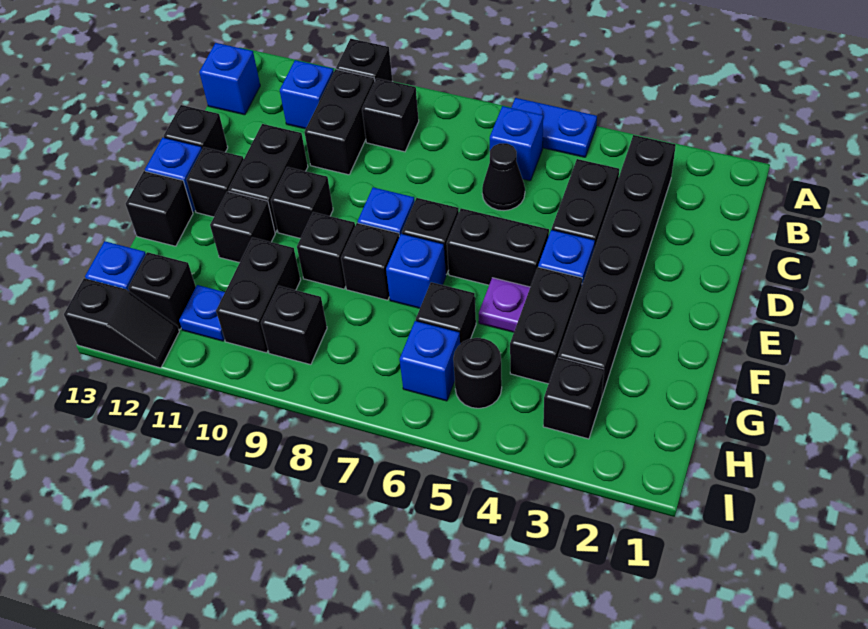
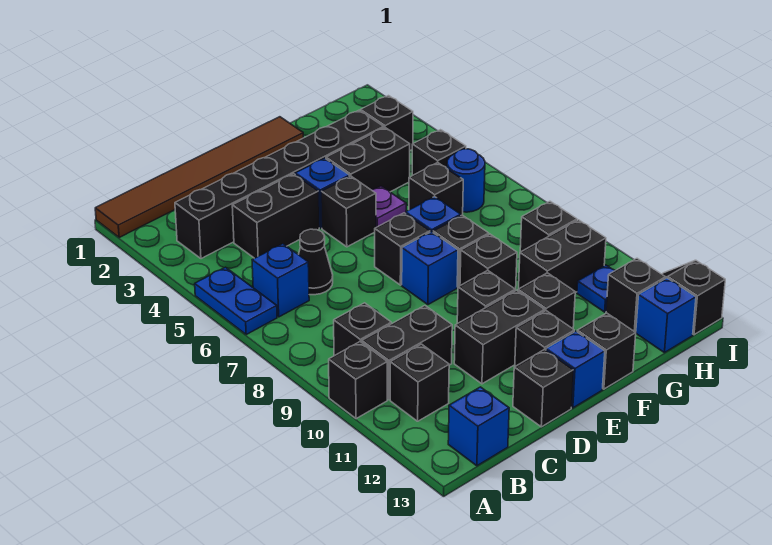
none -> brown tile A1:F1 level 1
blue brick B11 level 1 -> black brick B11 level 1
black brick E5:E6 level 1 -> black brick E5 level 1
black round brick H5 level 1 -> black brick H5 level 1
blue brick H6 level 1 -> blue round brick H6 level 1

